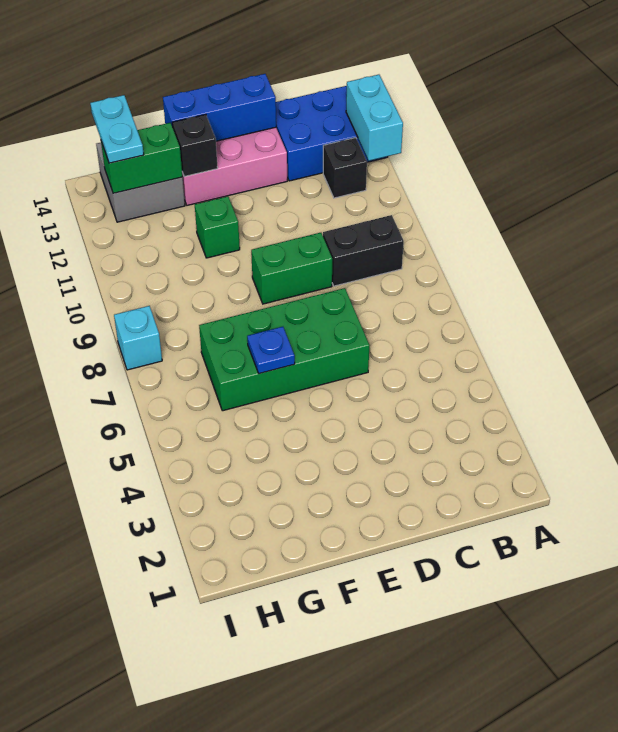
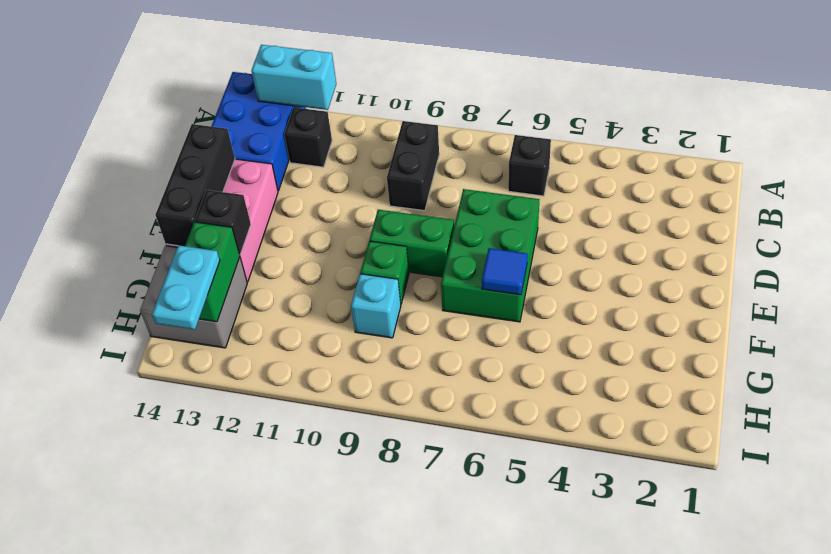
none -> black brick B6 level 1
green brick D6:G7 level 1 -> green brick D6:F7 level 1
green brick D9:E9 level 1 -> green brick E8:E9 level 1
blue brick D14:F14 level 2 -> black brick D14:F14 level 2
blue plate F6 level 2 -> blue tile F6 level 2
green brick F11 level 1 -> green brick F9 level 1
cyan plate H13:H14 level 3 -> cyan plate H13:I13 level 3
cyan brick I8 level 1 -> cyan brick G9 level 1

